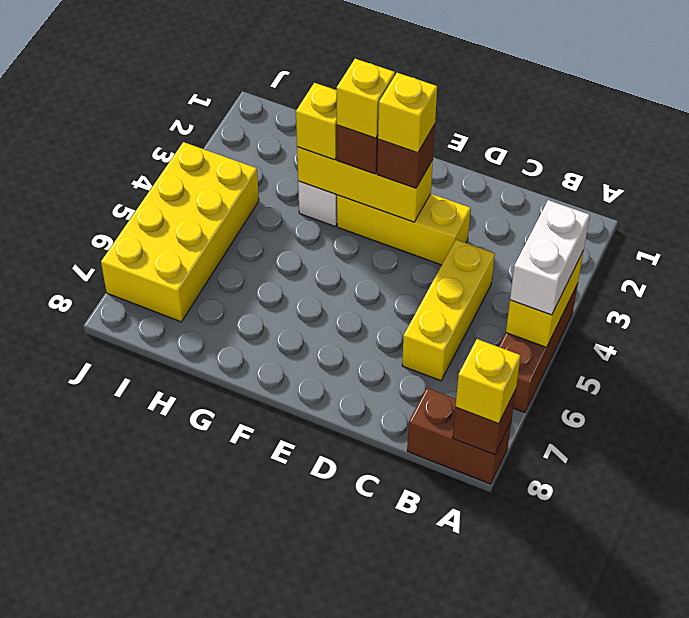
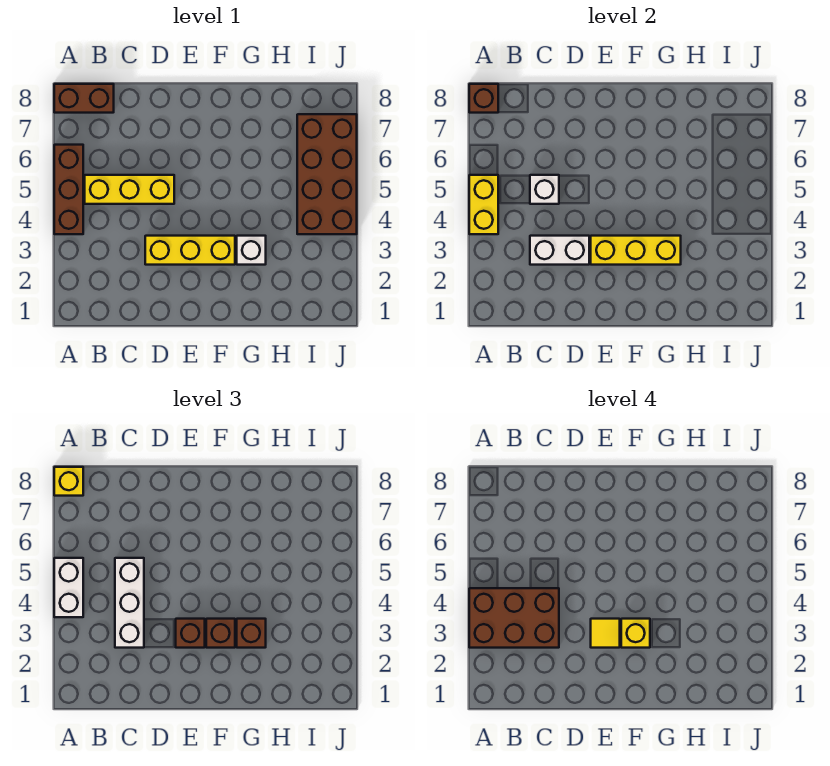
none -> brown brick A3:C4 level 4
none -> white brick C3:D3 level 2
none -> white brick C3:C5 level 3
yellow brick C4:C6 level 1 -> yellow brick B5:D5 level 1
none -> white brick C5 level 2
yellow brick E3 level 4 -> yellow tile E3 level 4
yellow brick G3 level 3 -> brown brick G3 level 3
yellow brick I4:J7 level 1 -> brown brick I4:J7 level 1

